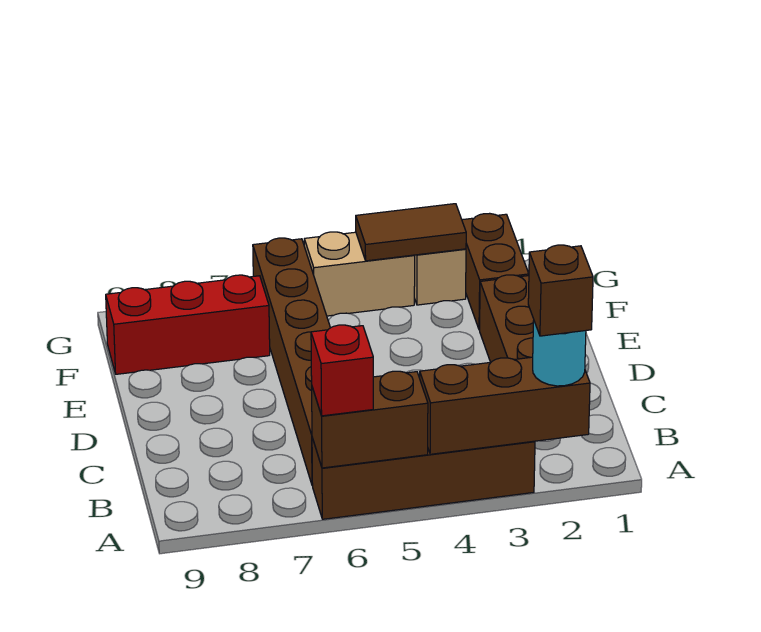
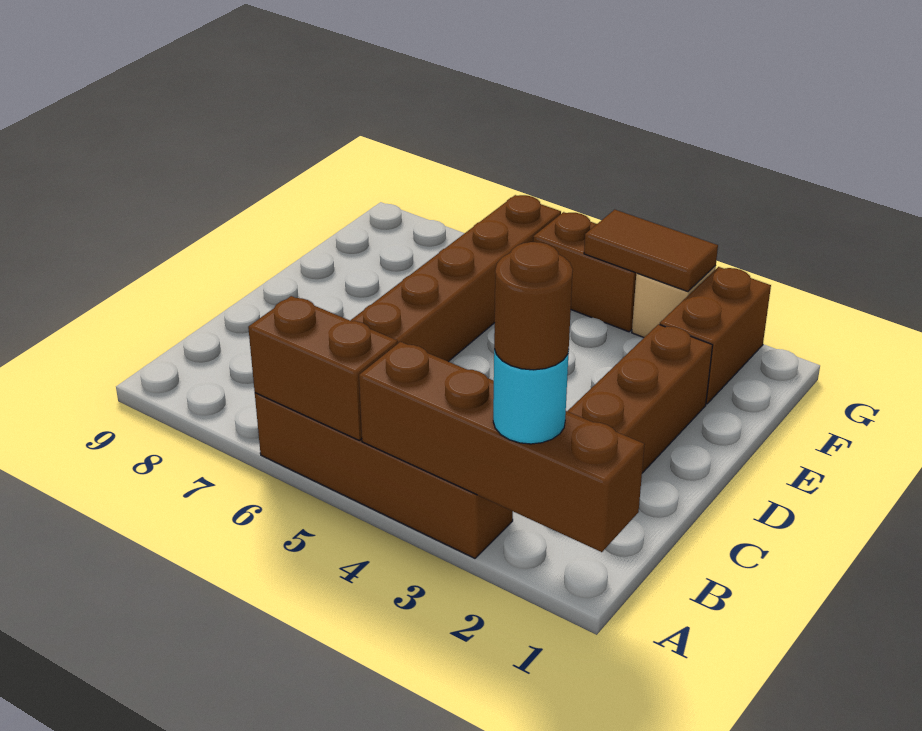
brown brick A2:A4 level 2 -> brown brick A1:A4 level 2
brown brick A2 level 4 -> brown round brick A2 level 4
red brick A6 level 3 -> none
red brick F7:F9 level 1 -> none
tan brick G4:G5 level 1 -> brown brick G4:G5 level 1

